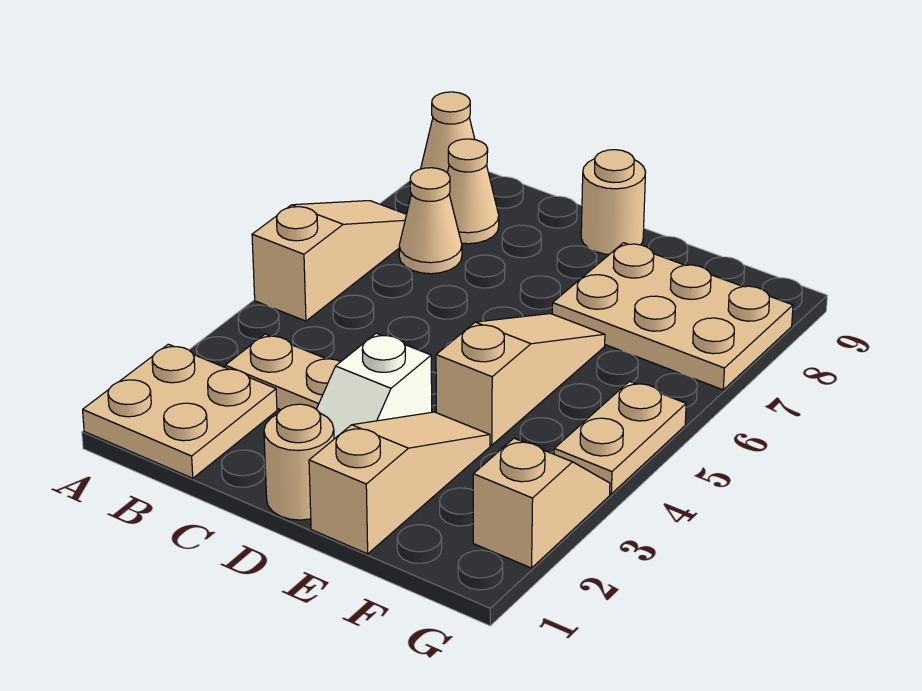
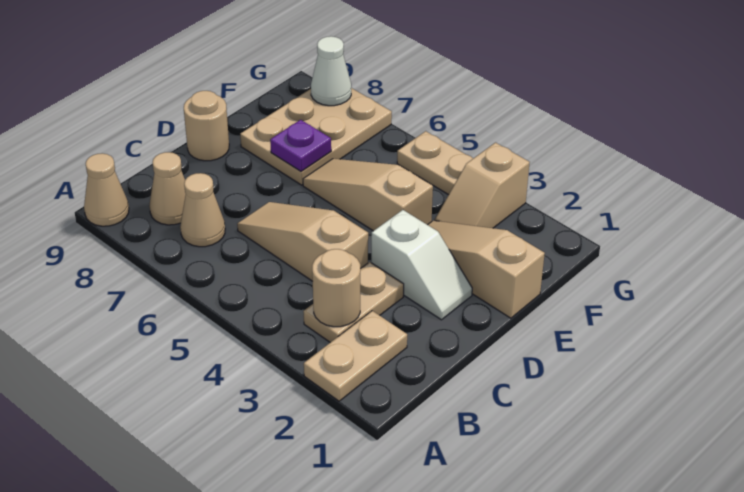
tan plate A1:B2 level 1 -> tan plate A2:B2 level 1
tan slope A5:A7 level 1 top 5 -> tan slope C4:C6 level 1 top 4
tan round brick D1 level 1 -> tan round brick B3 level 2
none -> purple plate E7 level 2
tan slope G2:G3 level 1 top 2 -> tan slope F3:G3 level 1 top G
none -> white cone G8 level 2

